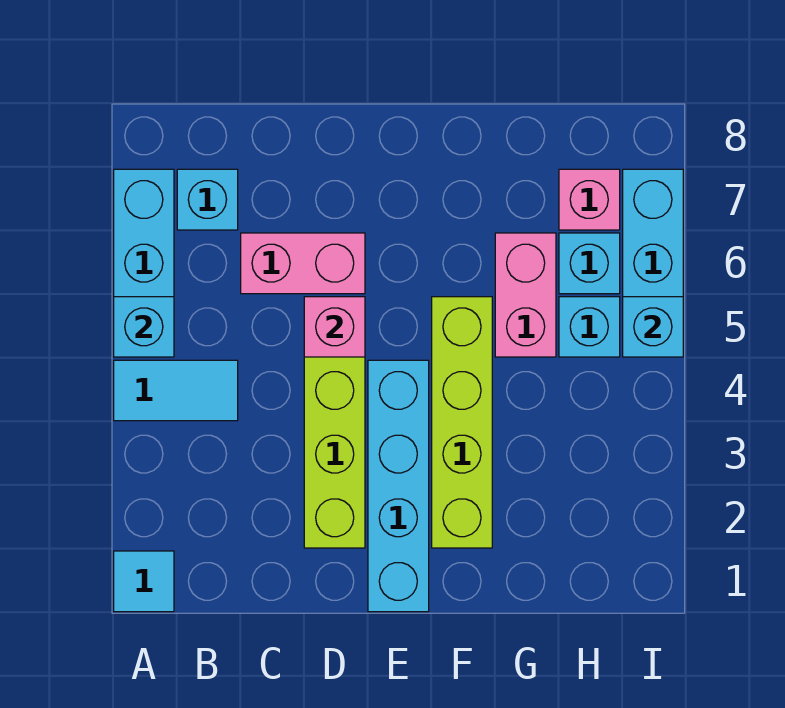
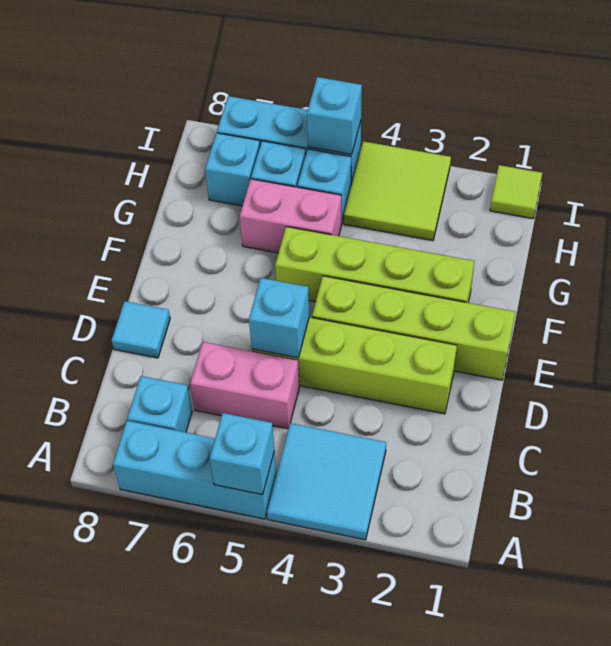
cyan tile A1 level 1 -> cyan tile D8 level 1
cyan tile A4:B4 level 1 -> cyan tile A3:B4 level 1
pink brick C6:D6 level 1 -> pink brick C5:C6 level 1
pink brick D5 level 2 -> cyan brick D5 level 2
cyan brick E1:E4 level 1 -> lime brick E1:E4 level 1
none -> lime tile H3:I4 level 1
pink brick H7 level 1 -> cyan brick H7 level 1
none -> lime tile I1 level 1

